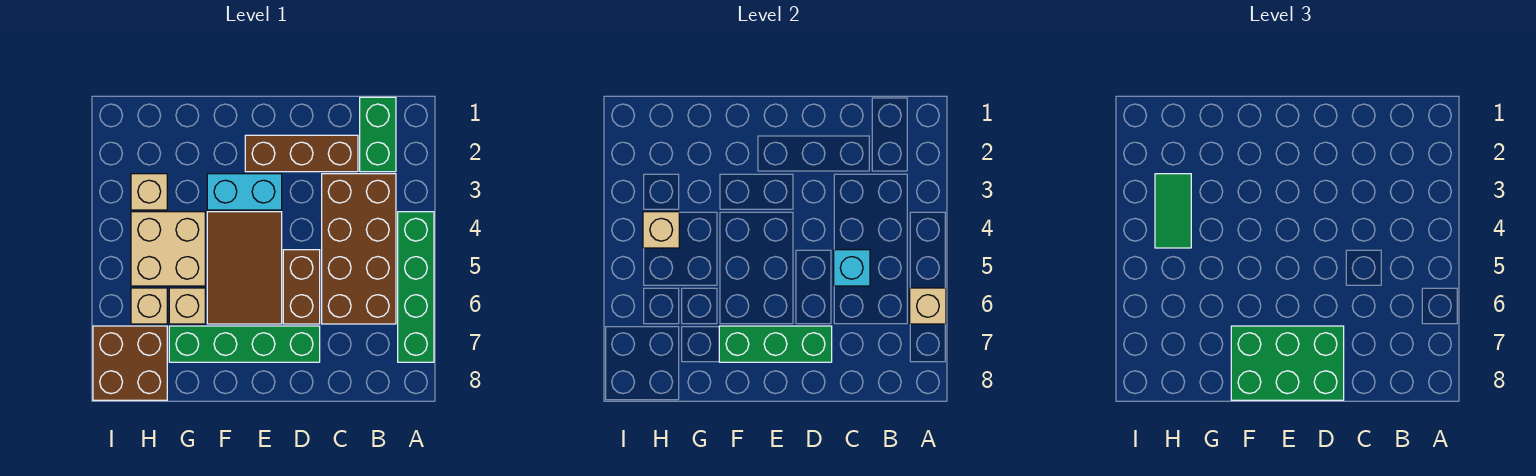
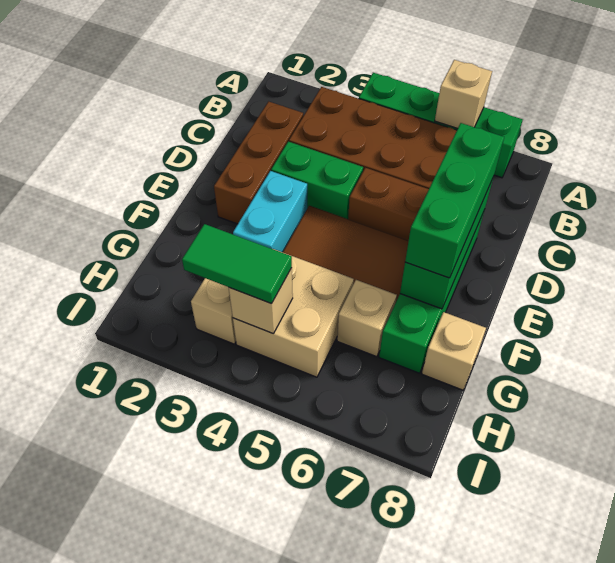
green brick B1:B2 level 1 -> green brick D3:D4 level 1
cyan brick C5 level 2 -> none
green brick D7:F8 level 3 -> green brick D7:F7 level 3
tan brick H6 level 1 -> tan brick G8 level 1
brown brick H7:I8 level 1 -> none

